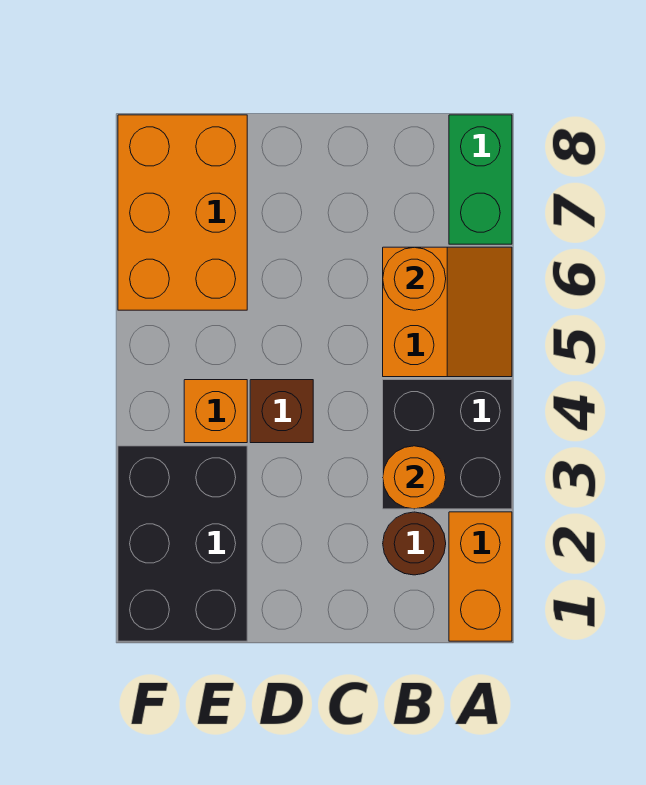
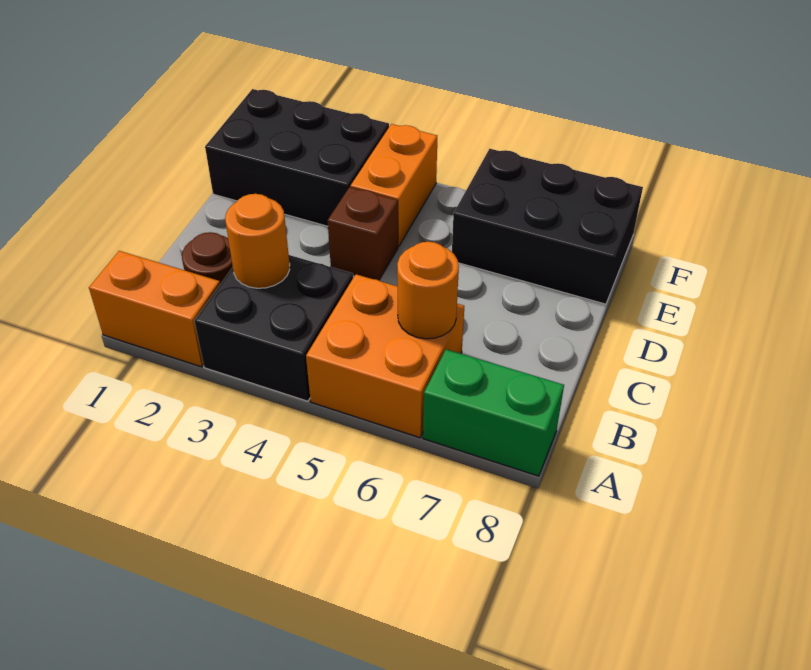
orange slope A5:B6 level 1 top B -> orange brick A5:B6 level 1
orange brick E4 level 1 -> orange brick E4:F4 level 1
orange brick E6:F8 level 1 -> black brick E6:F8 level 1

